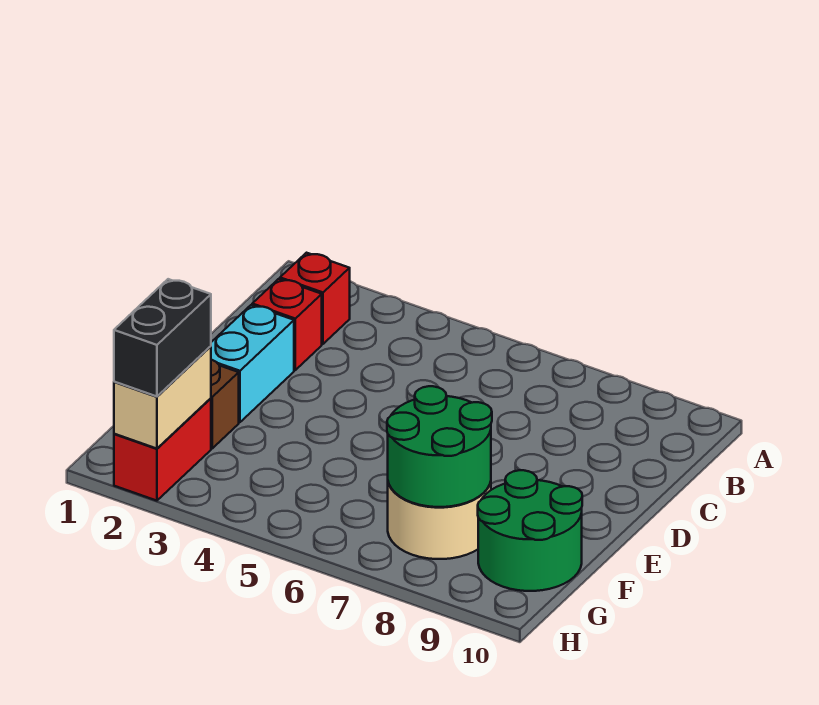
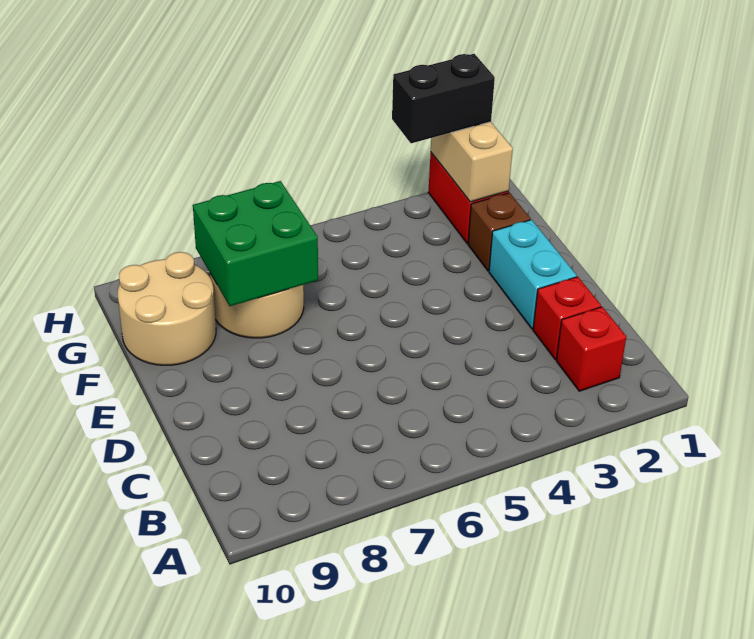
green round brick F7:G8 level 2 -> green brick F7:G8 level 2
green round brick F9:G10 level 1 -> tan round brick F9:G10 level 1
black brick G2:H2 level 3 -> black brick H2:H3 level 3

